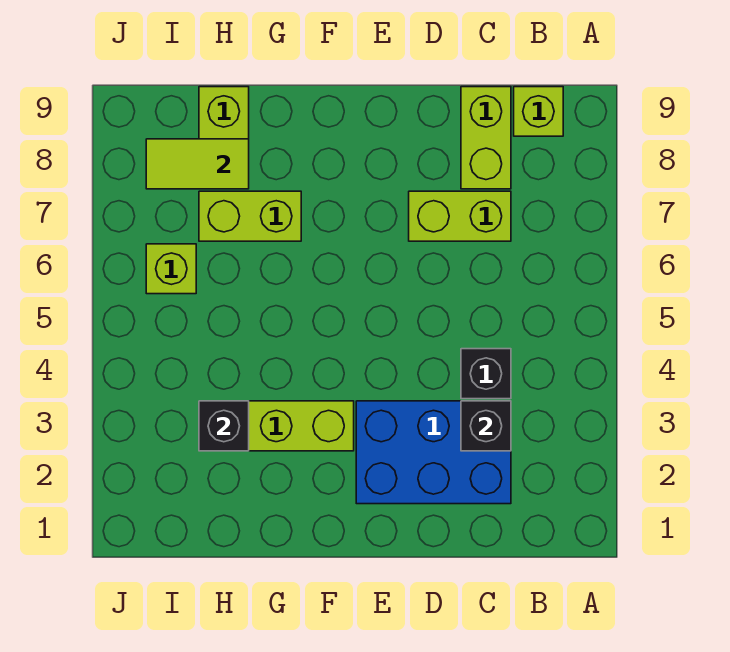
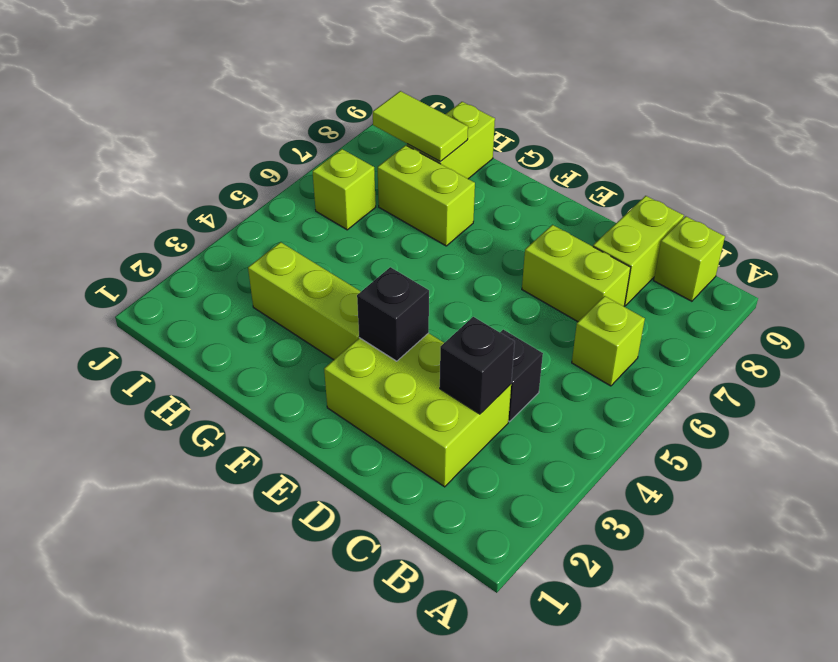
none -> lime brick B6 level 1
blue brick C2:E3 level 1 -> lime brick C2:E3 level 1
black brick H3 level 2 -> black brick E3 level 2

